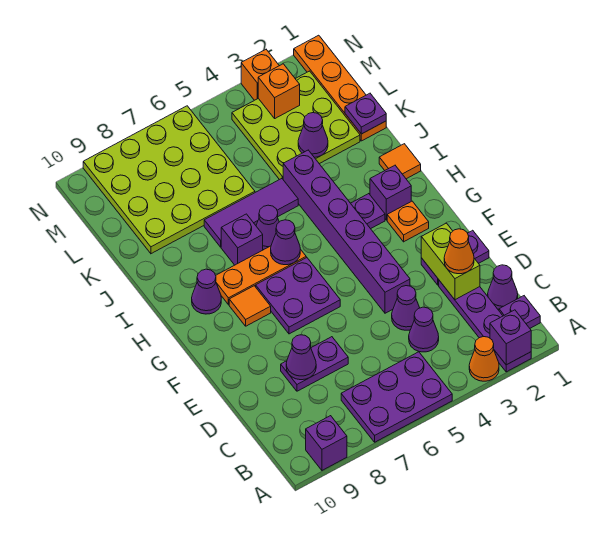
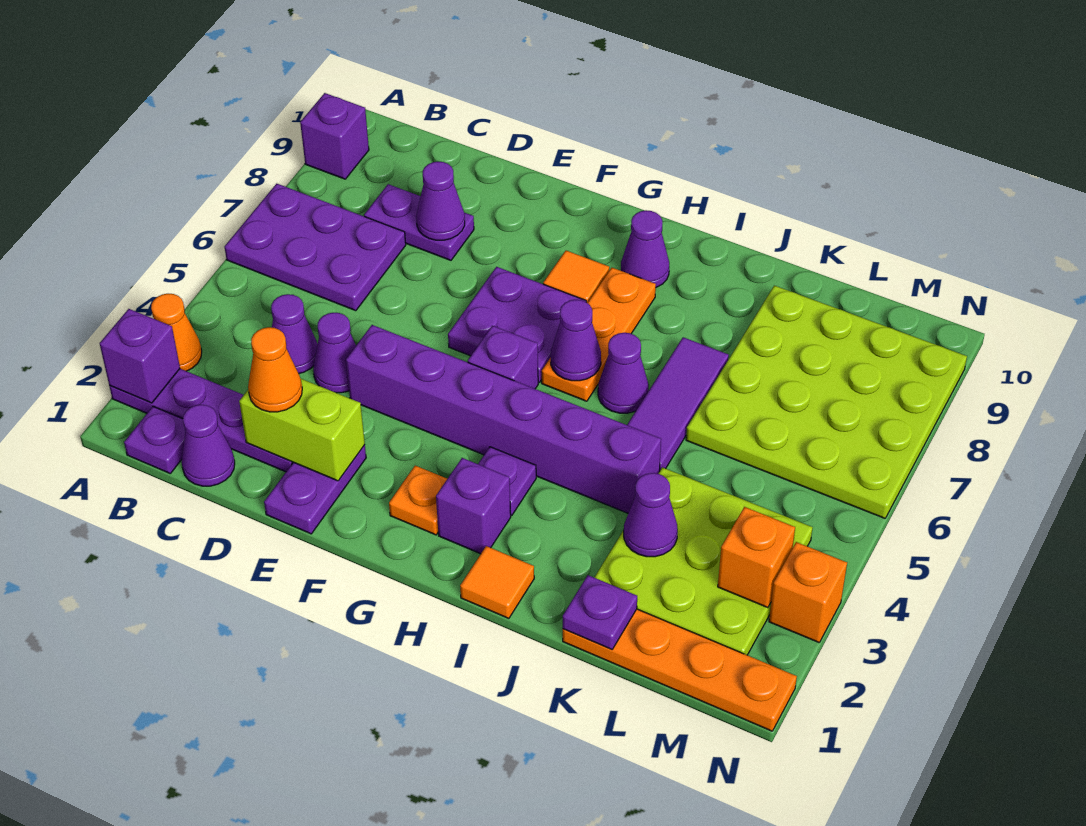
purple plate A5:B7 level 1 -> purple plate A6:C7 level 1
purple plate D7:D8 level 1 -> purple plate C8:D8 level 1
purple brick I7 level 1 -> purple brick G5 level 1

